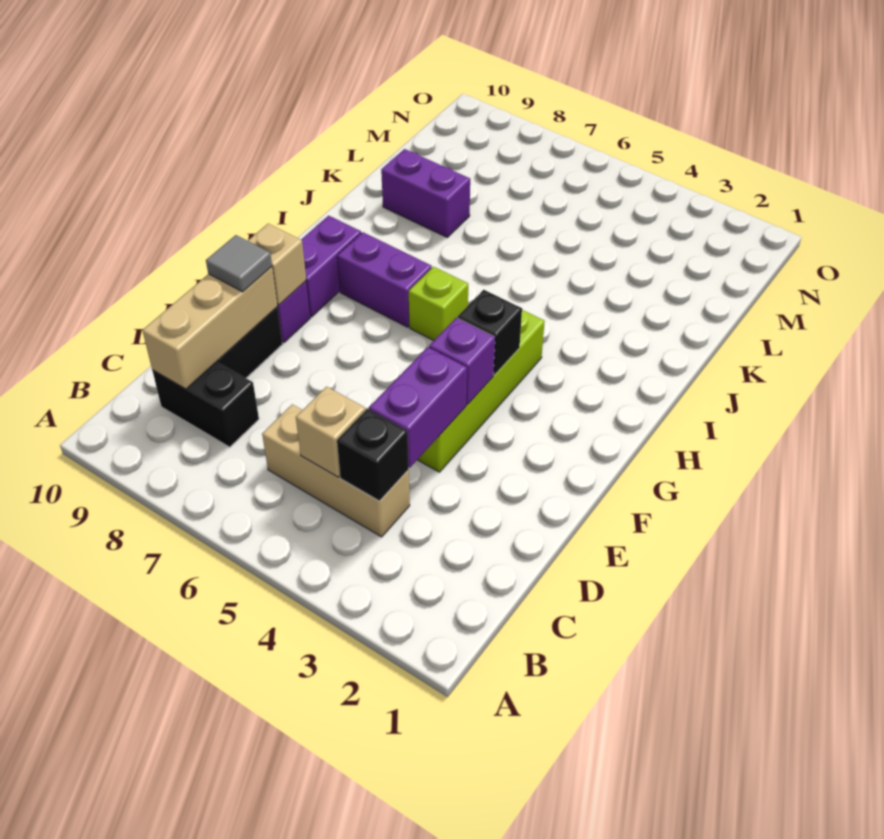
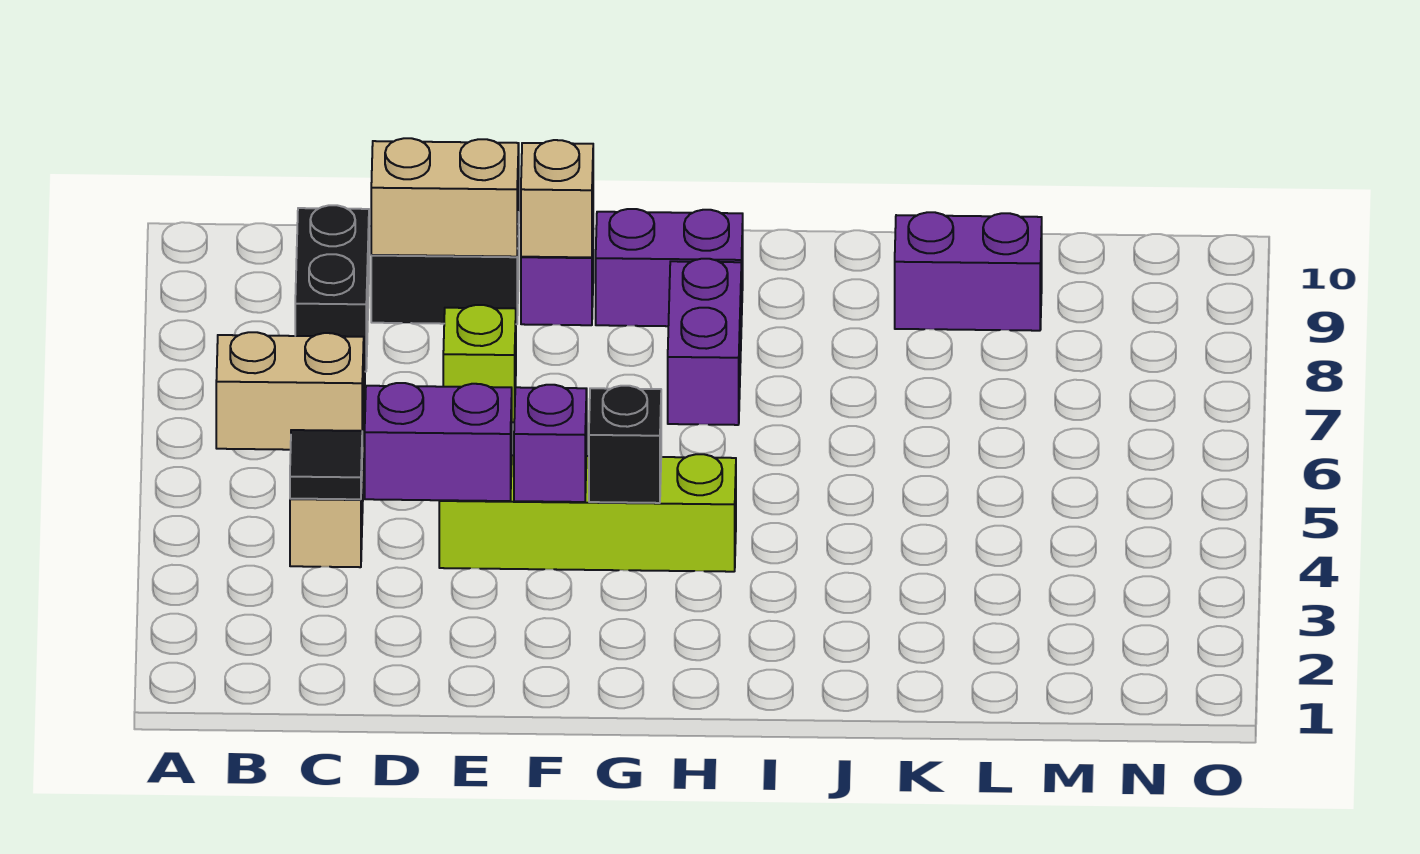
black brick C4 level 2 -> black tile C4 level 2
tan brick C5 level 2 -> tan brick B5:C5 level 2
tan brick C9:E9 level 2 -> tan brick D9:E9 level 2
grey tile E9 level 3 -> none
lime brick H6 level 1 -> lime brick E7 level 1
purple brick K8:K9 level 1 -> purple brick K9:L9 level 1

